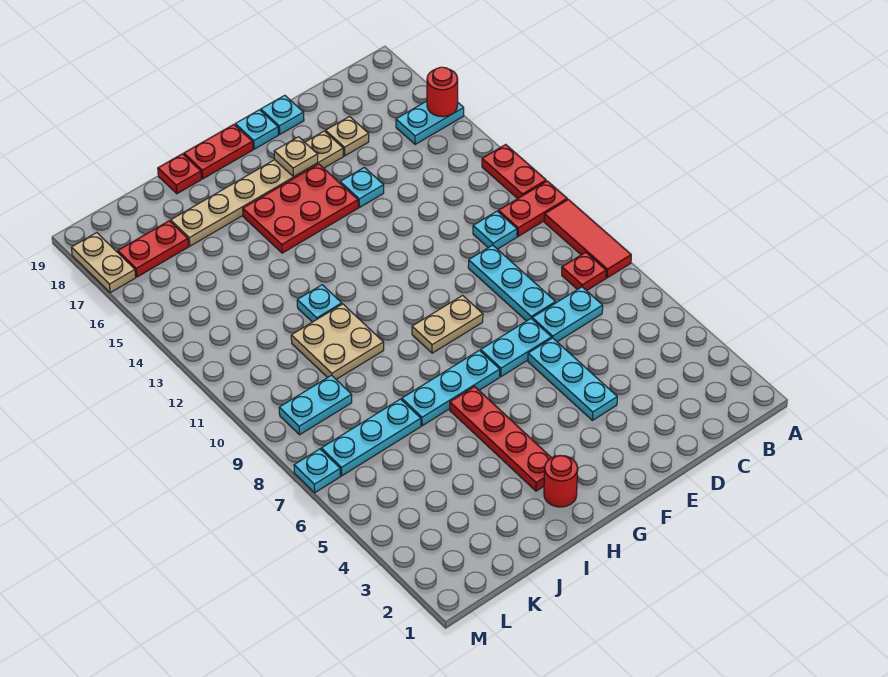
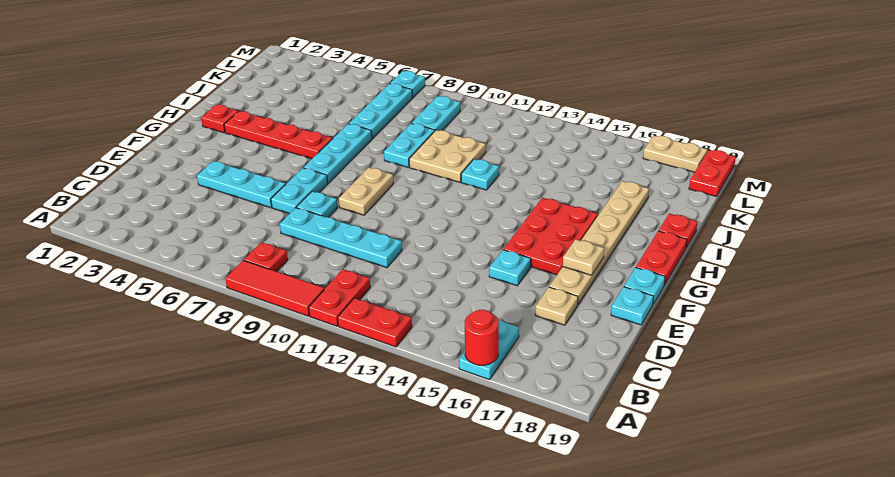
cyan plate C7:D7 level 1 -> cyan plate I9:J9 level 1
cyan plate C11 level 1 -> cyan plate E8 level 1
cyan plate D8:D10 level 1 -> cyan plate D8:D11 level 1
red round brick H2 level 1 -> red plate H2 level 1
red plate K17:L17 level 1 -> red plate L19:M19 level 1

